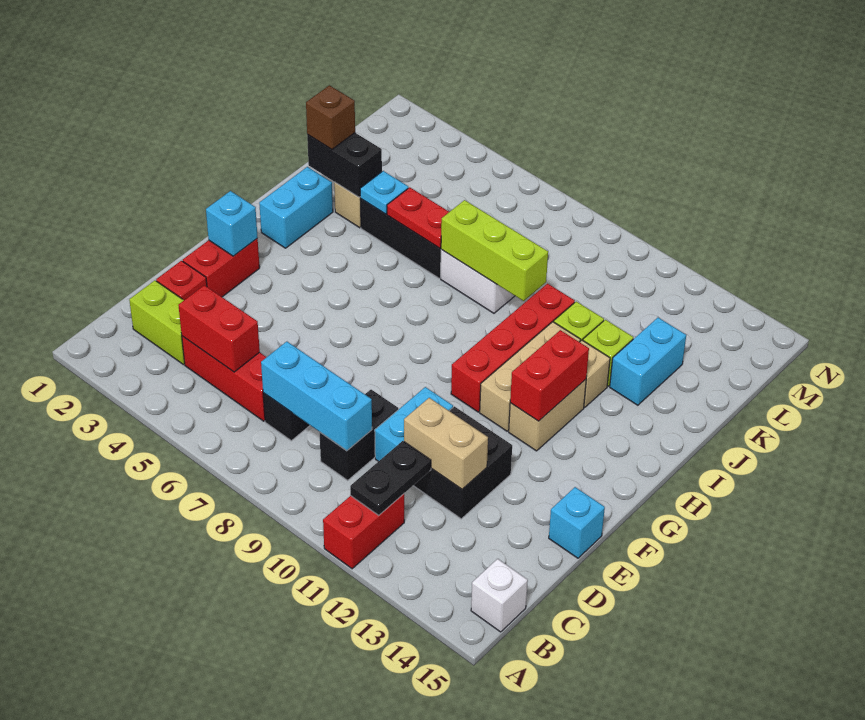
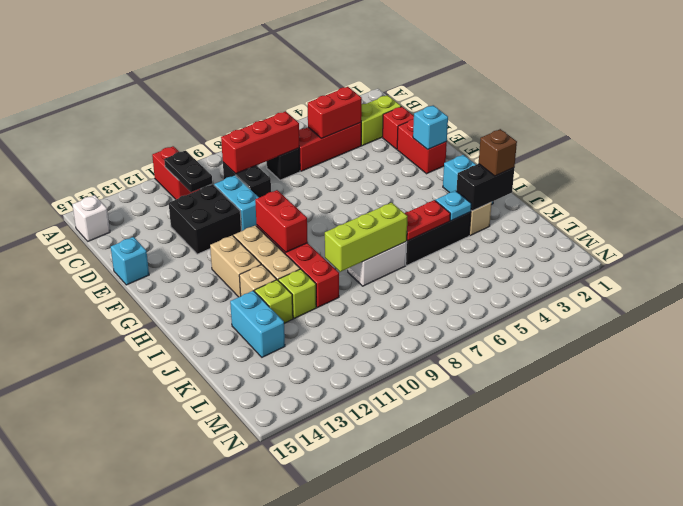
cyan brick C7:C9 level 2 -> red brick C7:C9 level 2
tan brick D11:D12 level 2 -> none
red brick G12:H12 level 2 -> red brick G10:H10 level 2

